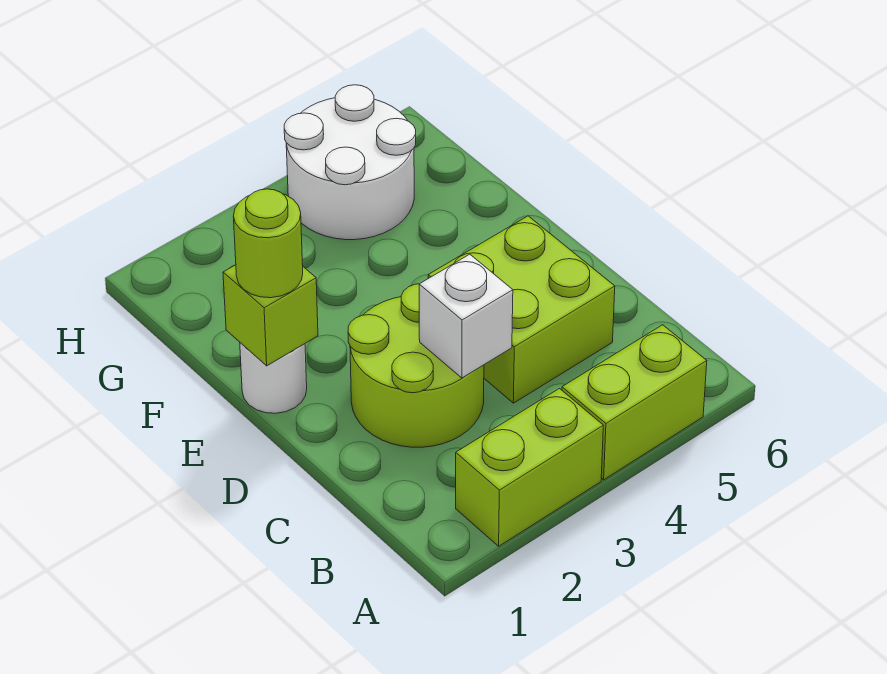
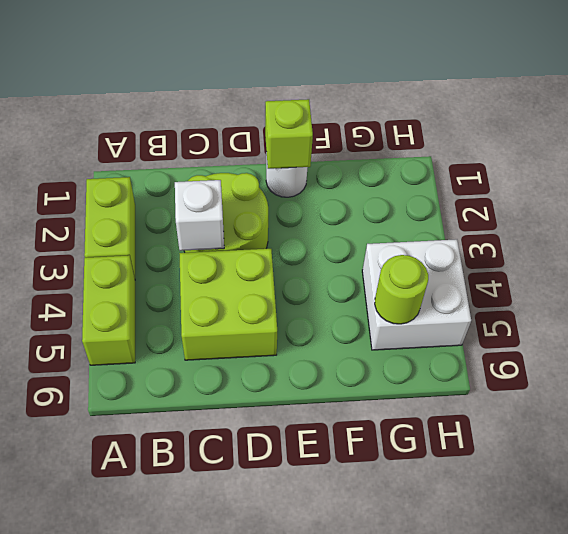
lime round brick E1 level 3 -> lime round brick G5 level 2
white round brick G4:H5 level 1 -> white brick G4:H5 level 1

